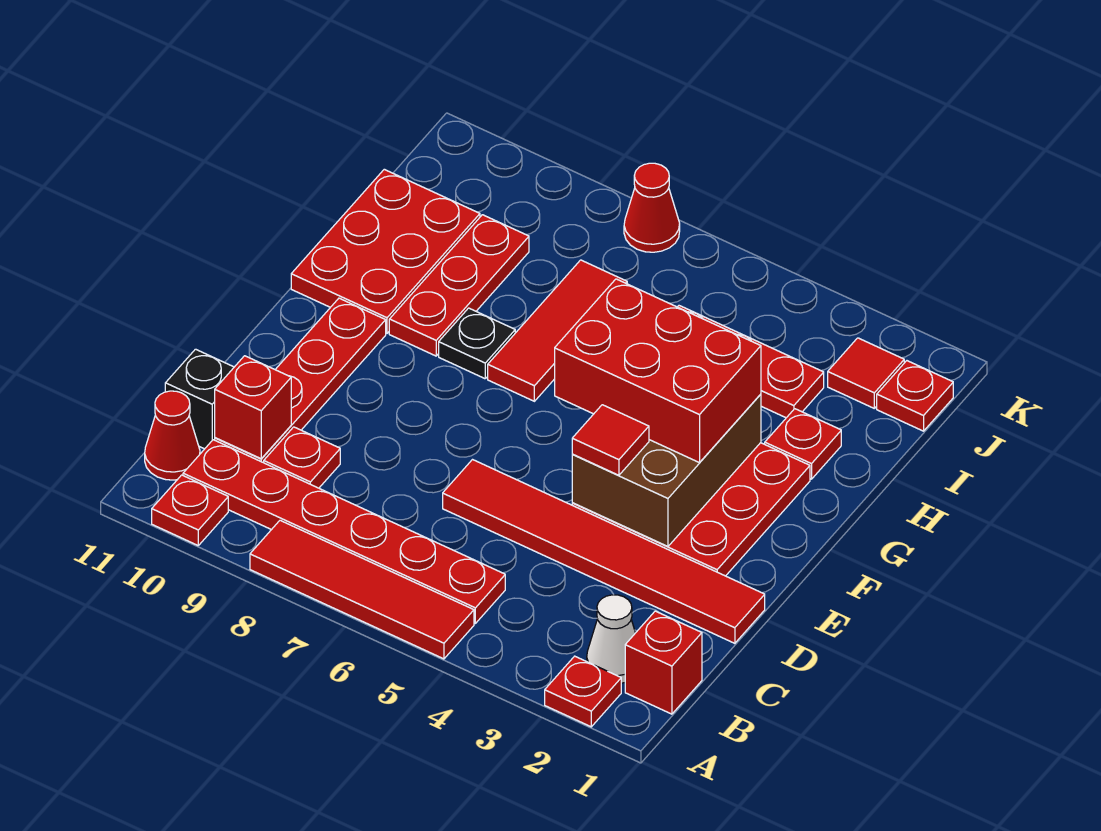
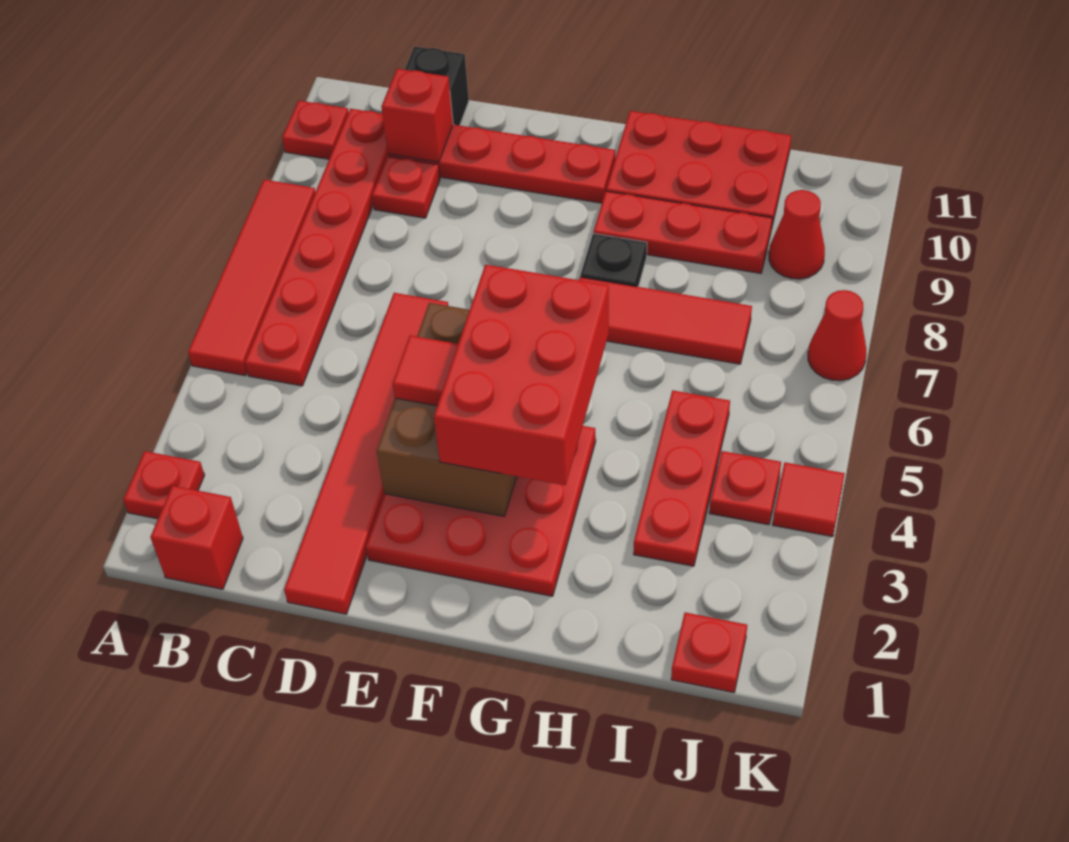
white cone B2 level 1 -> none
red cone B11 level 1 -> red cone J9 level 1
brown brick E3:G4 level 2 -> brown brick E3:F5 level 2
red plate H2 level 1 -> red plate J4 level 1
red tile J2 level 1 -> red tile K4 level 1

